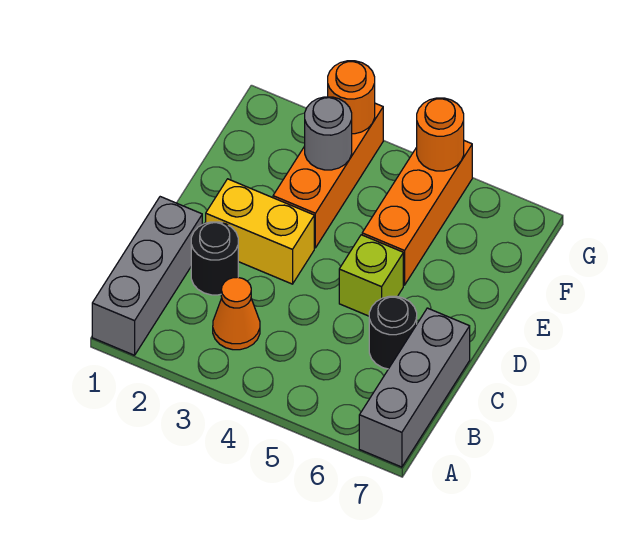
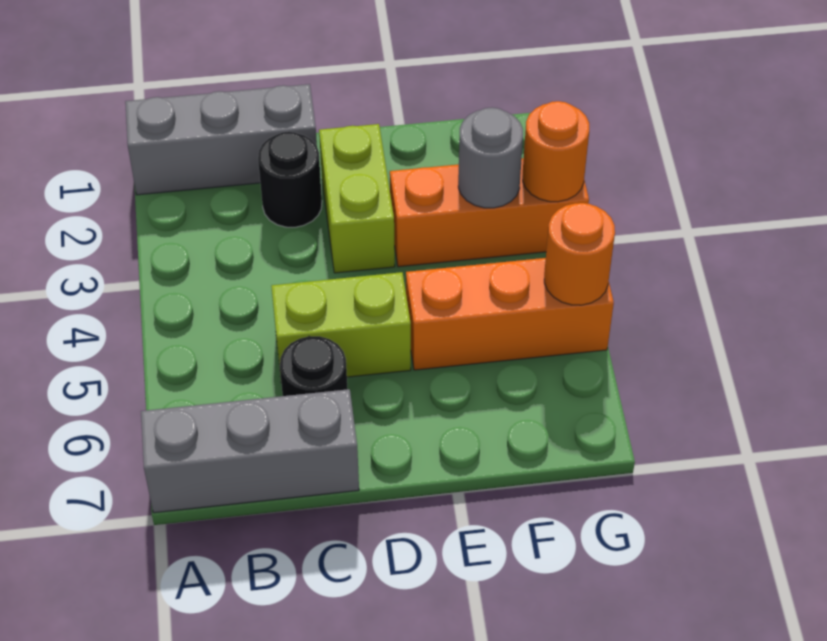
orange cone B3 level 1 -> none
yellow brick D2:D3 level 1 -> lime brick D2:D3 level 1
lime brick D5 level 1 -> lime brick C5:D5 level 1

